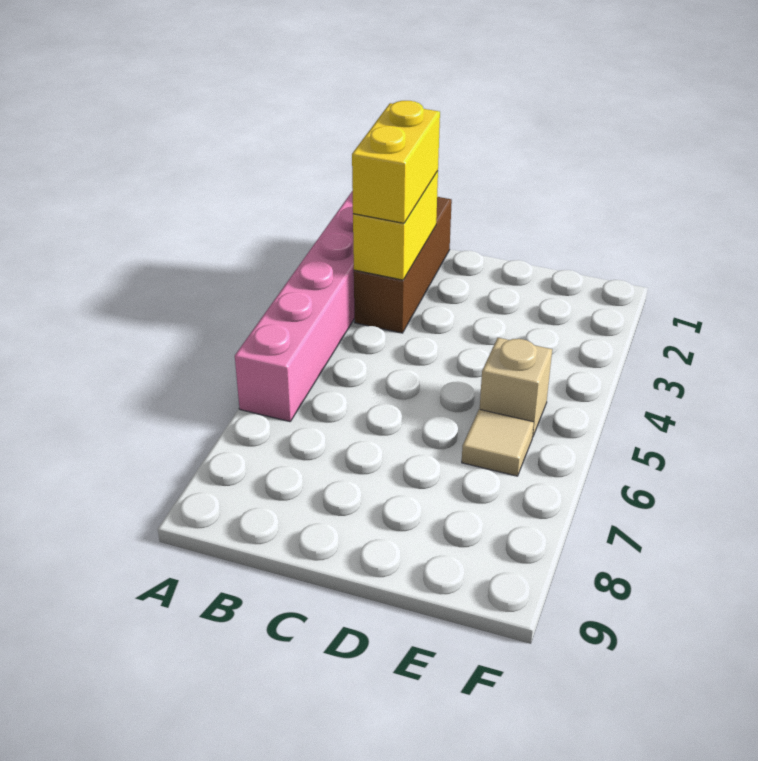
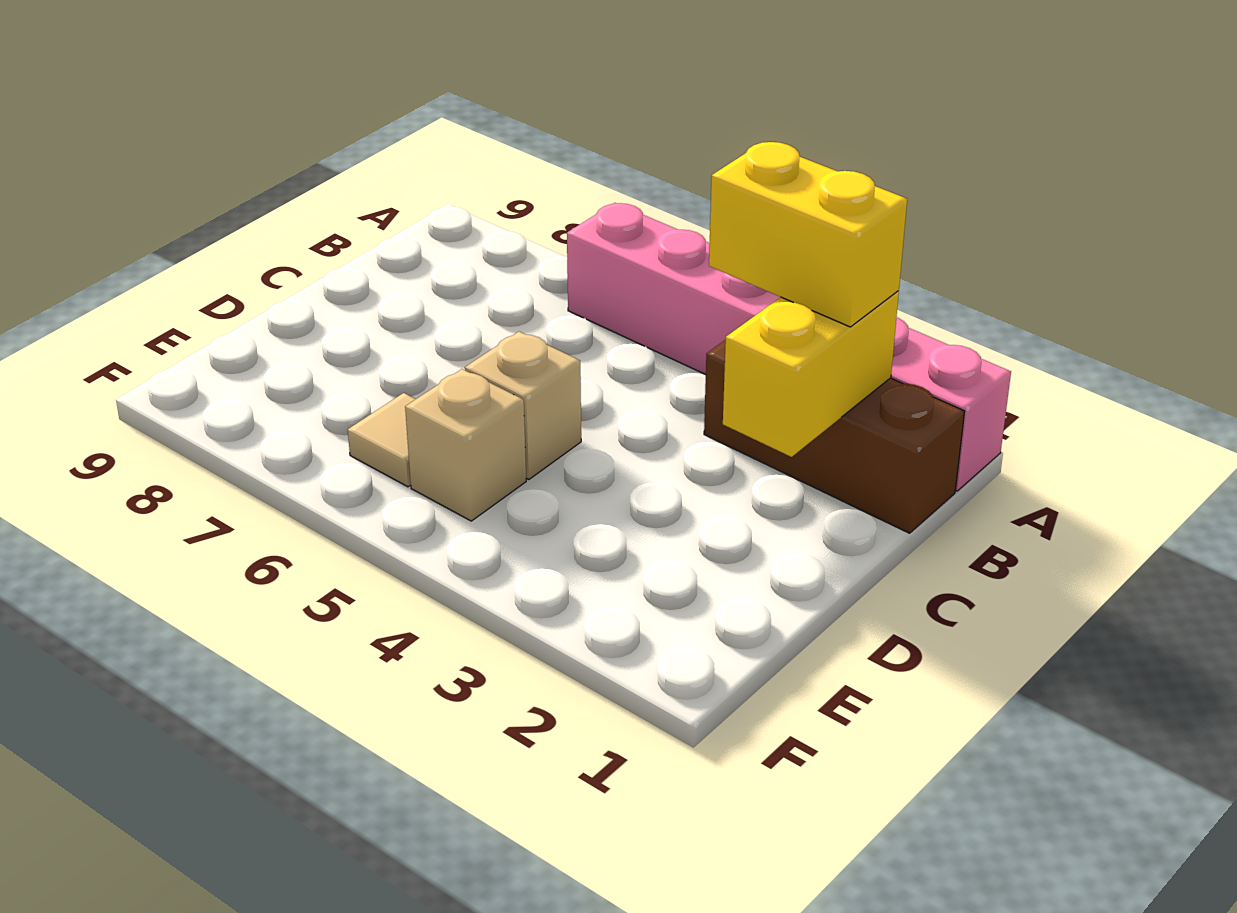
yellow brick B2:B3 level 2 -> yellow brick B2:C2 level 2
none -> tan brick D5 level 1

